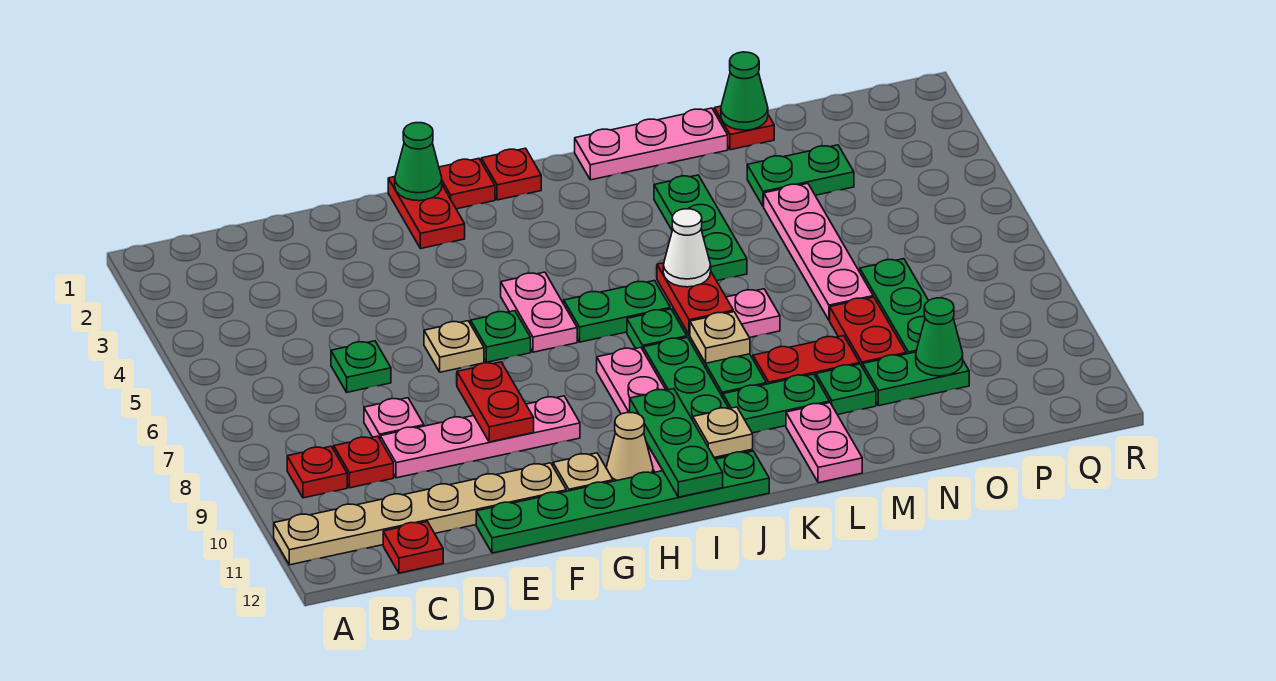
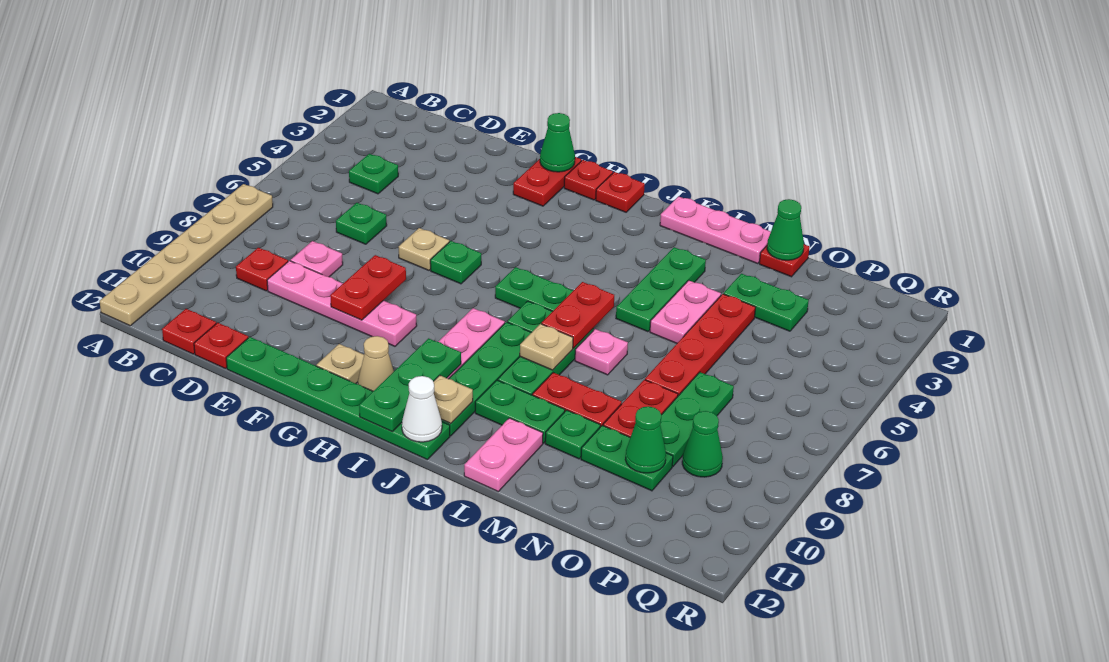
tan plate A11:F11 level 1 -> tan plate A7:A12 level 1
red plate B9 level 1 -> red plate D12 level 1
none -> green plate C4 level 1
pink plate H5:H6 level 1 -> pink plate M4:M5 level 1
white cone K6 level 3 -> white cone J12 level 2
pink plate N4:N7 level 1 -> red plate N4:N7 level 1
none -> green cone P9 level 1

